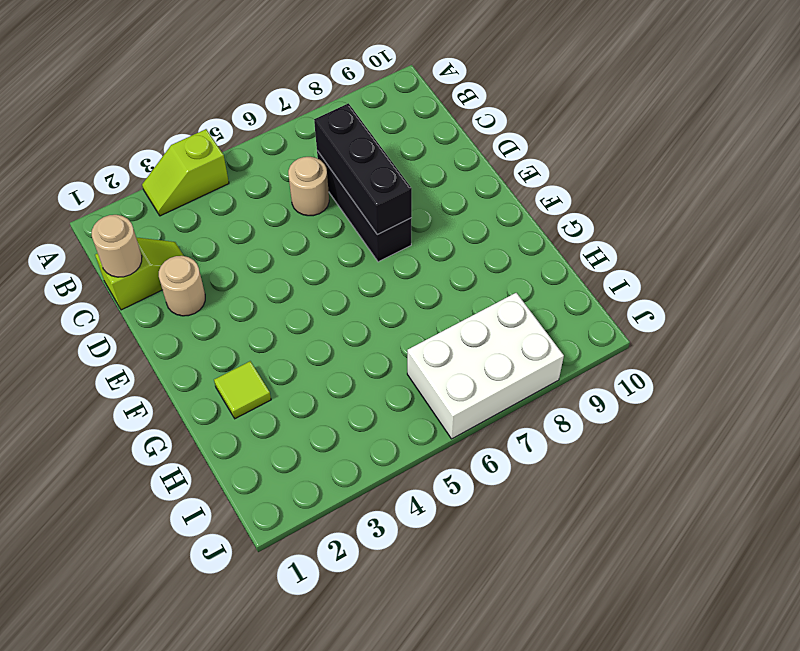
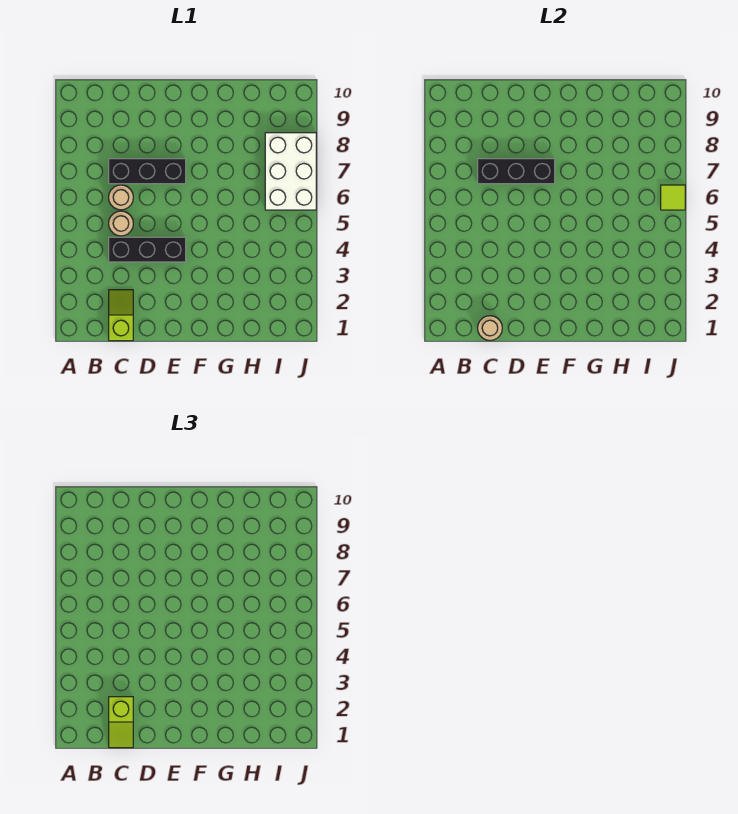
lime slope A3:A4 level 1 top 4 -> lime slope C1:C2 level 3 top 2
none -> black brick C4:E4 level 1
tan round brick D2 level 1 -> tan round brick C5 level 1
lime tile G2 level 1 -> lime tile J6 level 2

